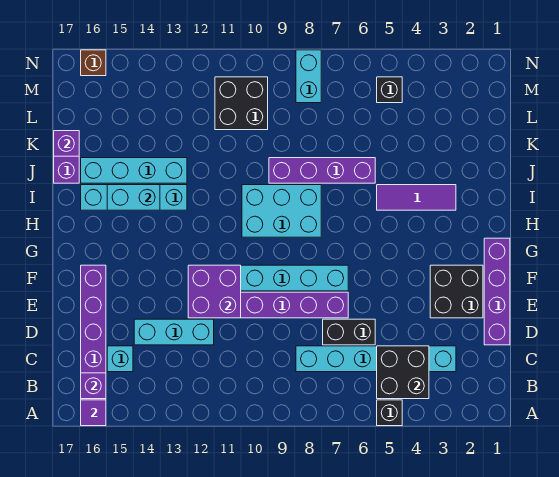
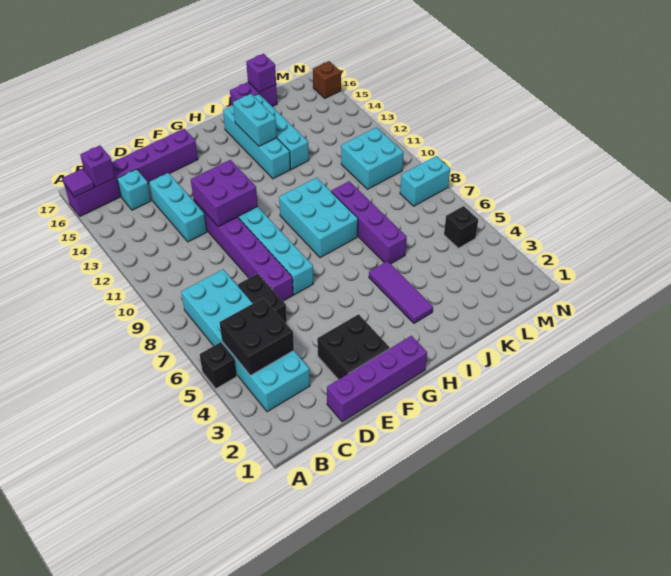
cyan brick C3:C8 level 1 -> cyan brick B3:C8 level 1
black brick L10:M11 level 1 -> cyan brick L10:M11 level 1

